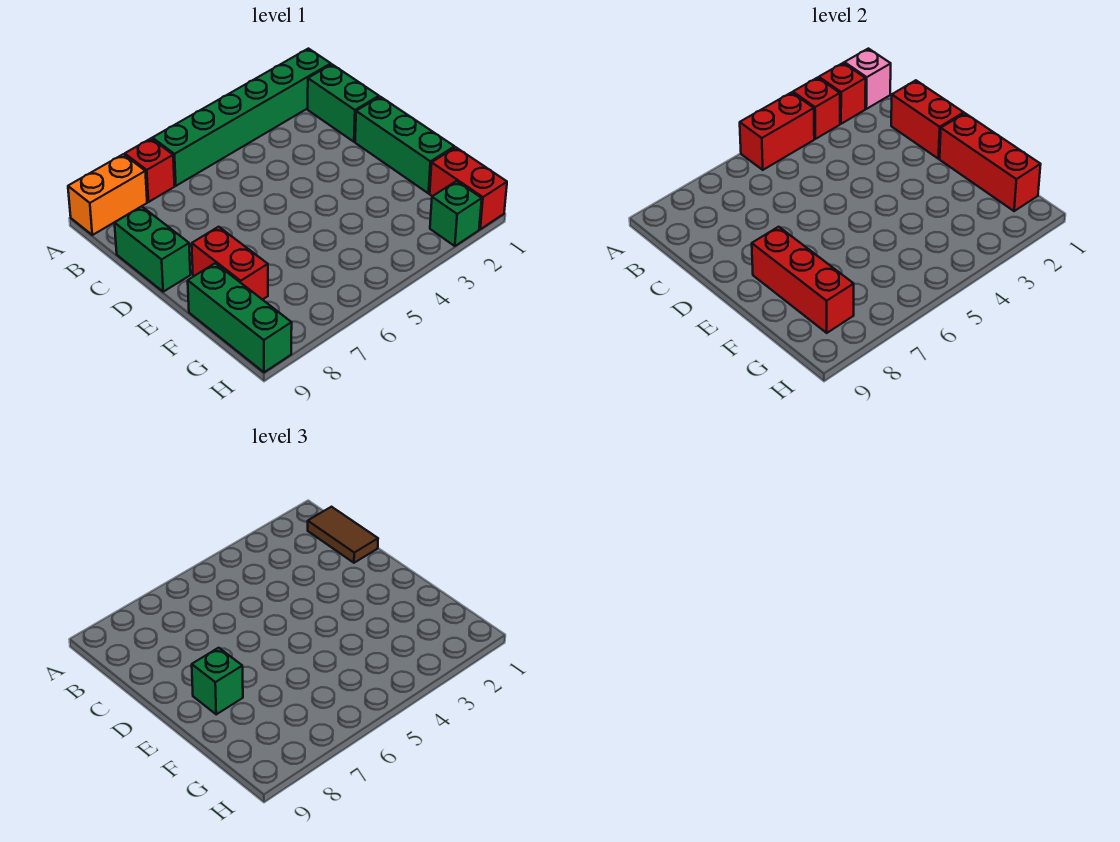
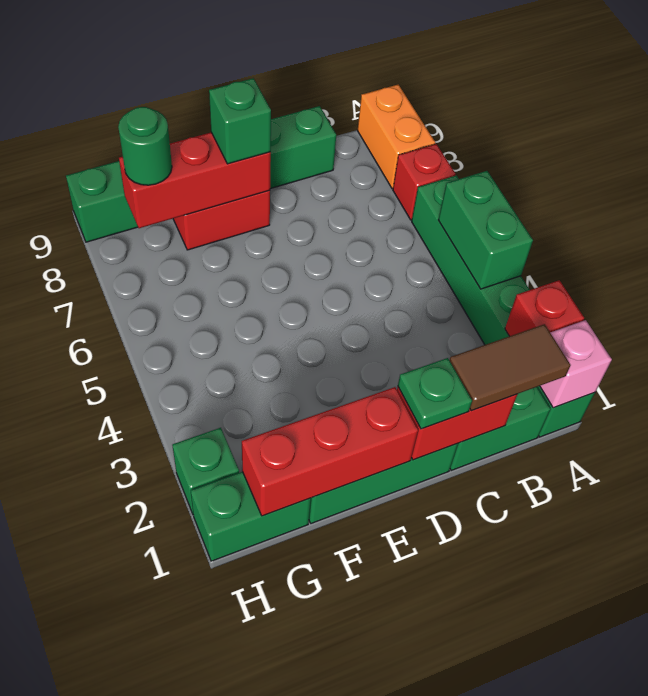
red brick A3 level 2 -> none
red brick A4:A5 level 2 -> green brick A4:A5 level 2
none -> green plate D1 level 3
red brick G1:H1 level 1 -> green brick G1:H1 level 1
none -> green round brick G8 level 3

